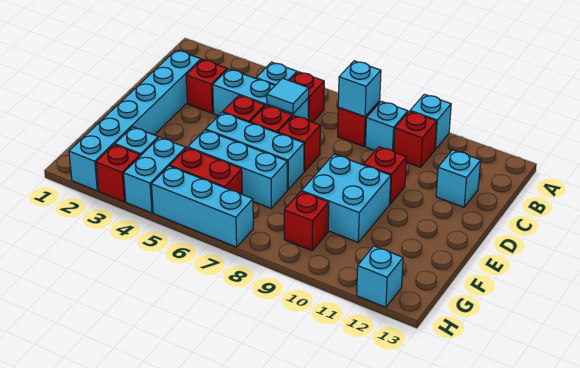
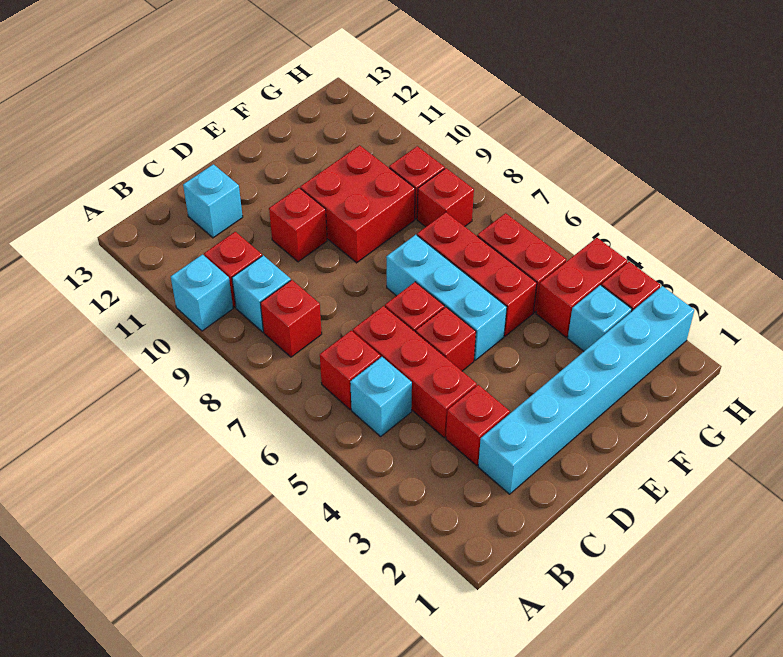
cyan brick B8 level 2 -> none
cyan brick C4:C6 level 1 -> red brick C4:C6 level 1
cyan tile C6 level 2 -> none
red brick D7 level 1 -> red brick G8 level 1
cyan brick E9:F10 level 1 -> red brick E9:F10 level 1
cyan brick F5:F7 level 1 -> red brick F5:F7 level 1
cyan brick G4:H4 level 1 -> red brick G4:H4 level 1
cyan brick H5:H7 level 1 -> none
cyan brick H12 level 1 -> none

